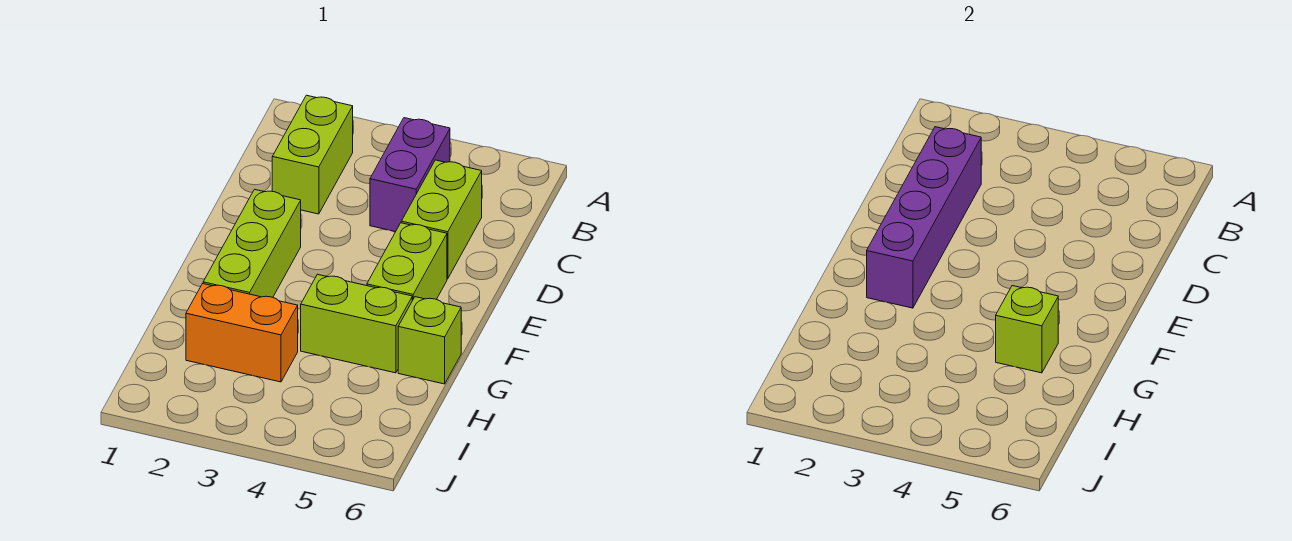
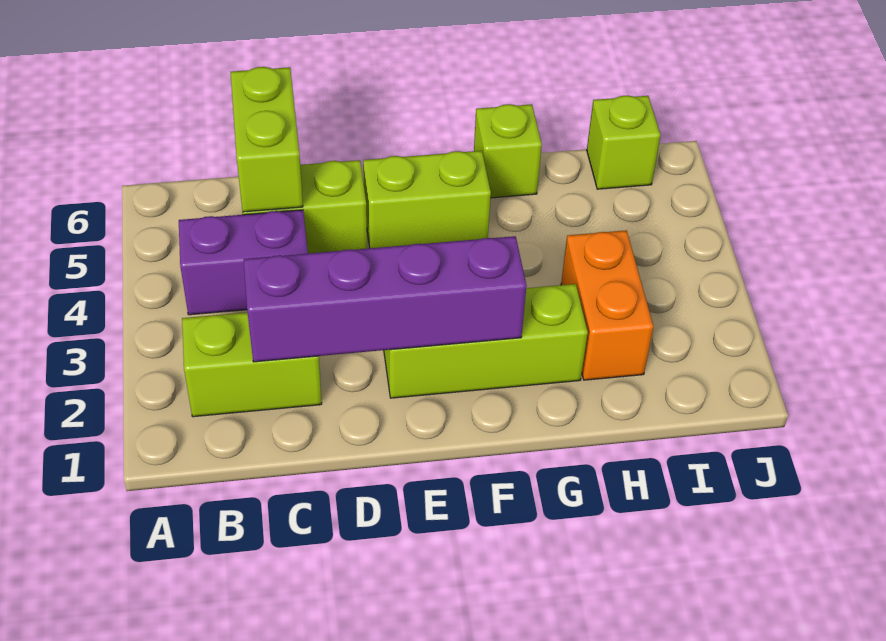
lime brick G4:G5 level 1 -> lime brick C5:C6 level 2
lime brick G5 level 2 -> lime brick I6 level 1

